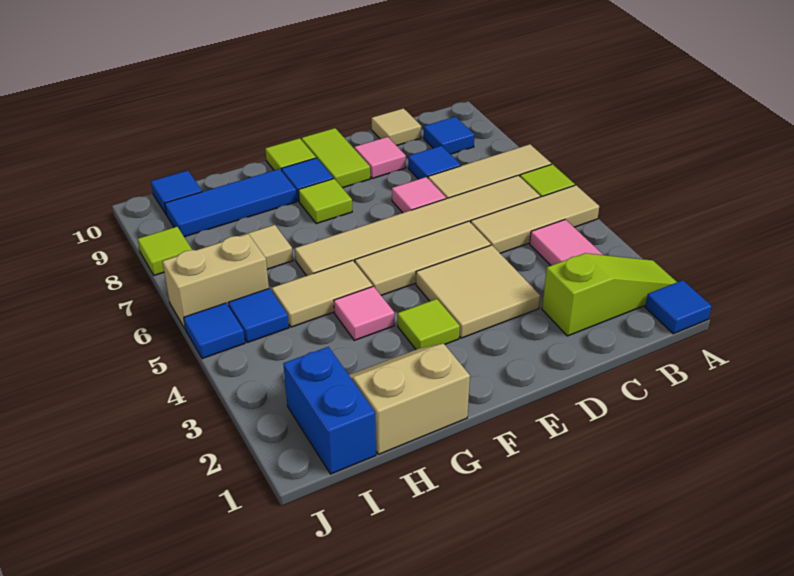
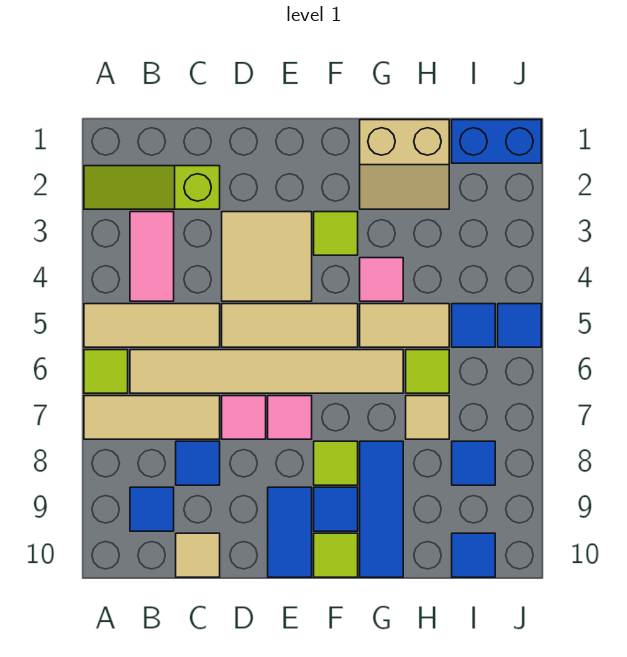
blue tile A1 level 1 -> blue tile I8 level 1
pink tile D9 level 1 -> pink tile E7 level 1
lime tile E9:E10 level 1 -> blue tile E9:E10 level 1
blue tile G9:I9 level 1 -> blue tile G8:G10 level 1
blue brick I1:I2 level 1 -> blue brick I1:J1 level 1
tan brick I6:J6 level 1 -> none
lime tile J8 level 1 -> lime tile H6 level 1

